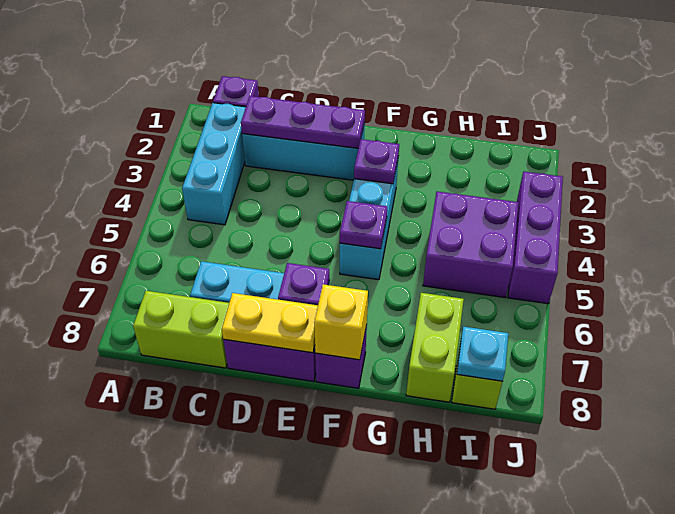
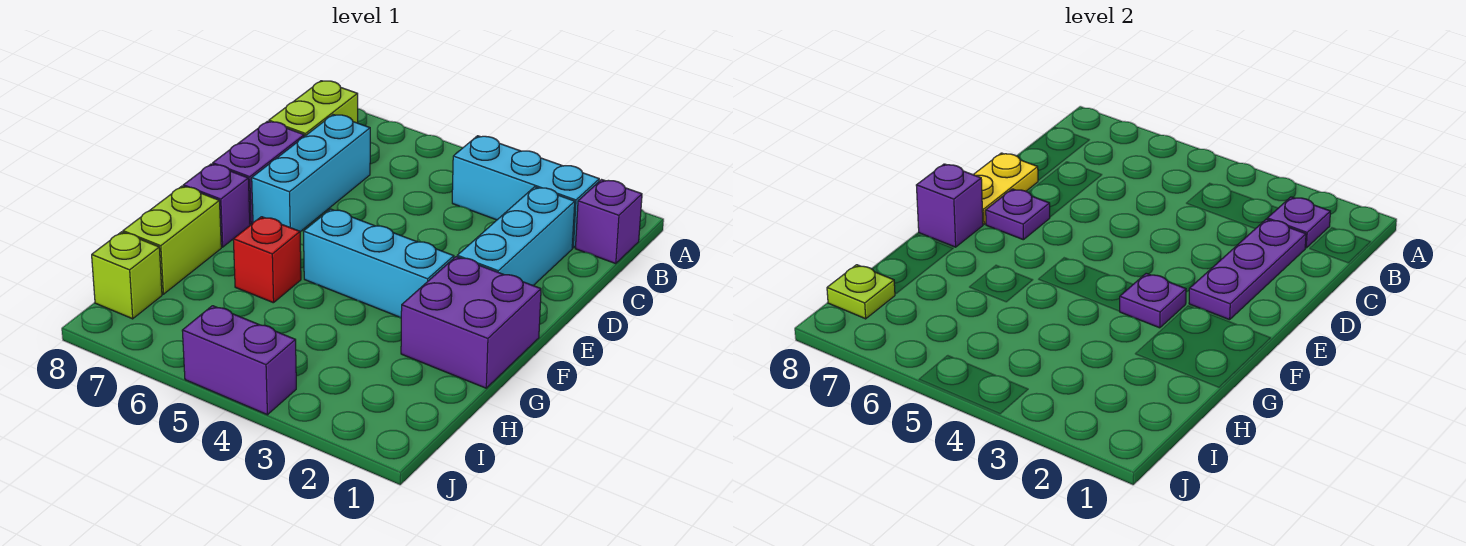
purple plate F5 level 2 -> purple plate B2 level 2
yellow brick F8 level 2 -> purple brick F8 level 2
none -> red brick G6 level 1
purple brick H4:I5 level 1 -> purple brick F1:G2 level 1
lime brick H7:H8 level 1 -> lime brick G8:H8 level 1
cyan plate I8 level 2 -> lime plate I8 level 2
purple brick J3:J5 level 1 -> purple brick J4:J5 level 1

